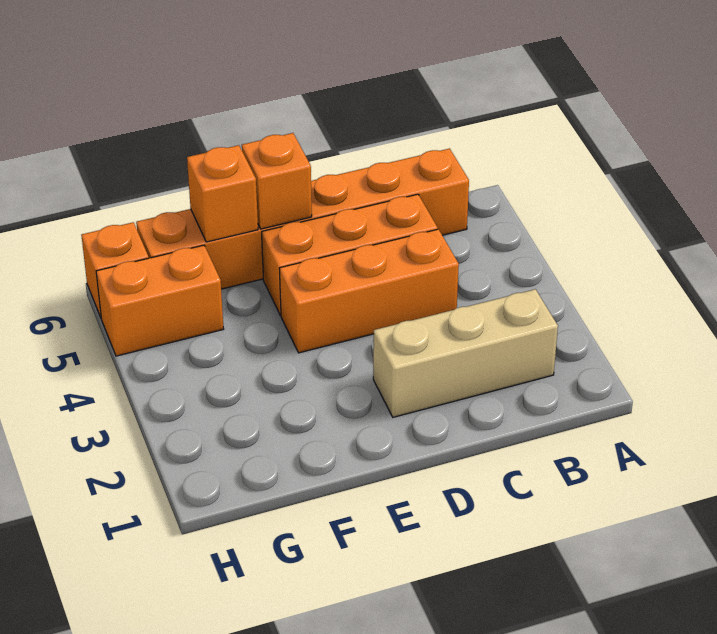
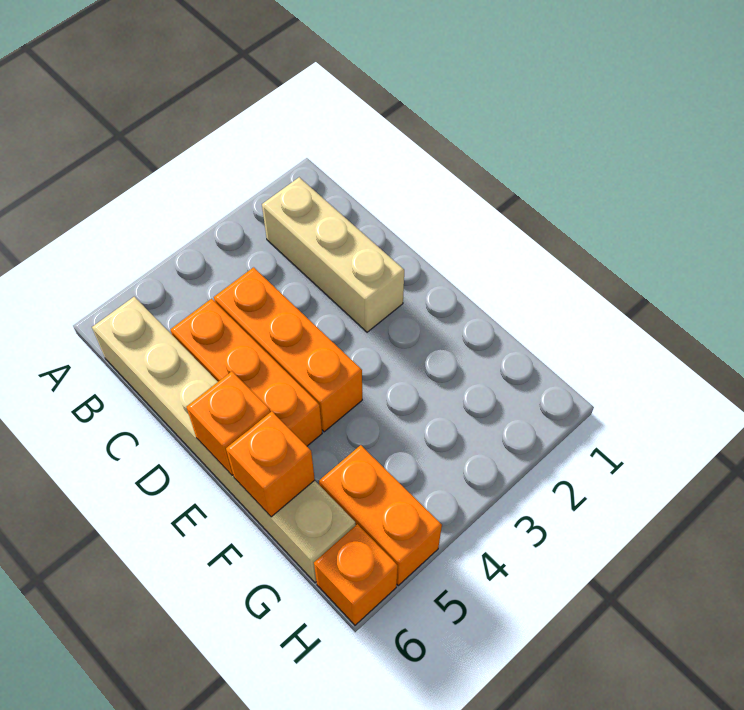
orange brick B6:G6 level 1 -> tan brick B6:G6 level 1

